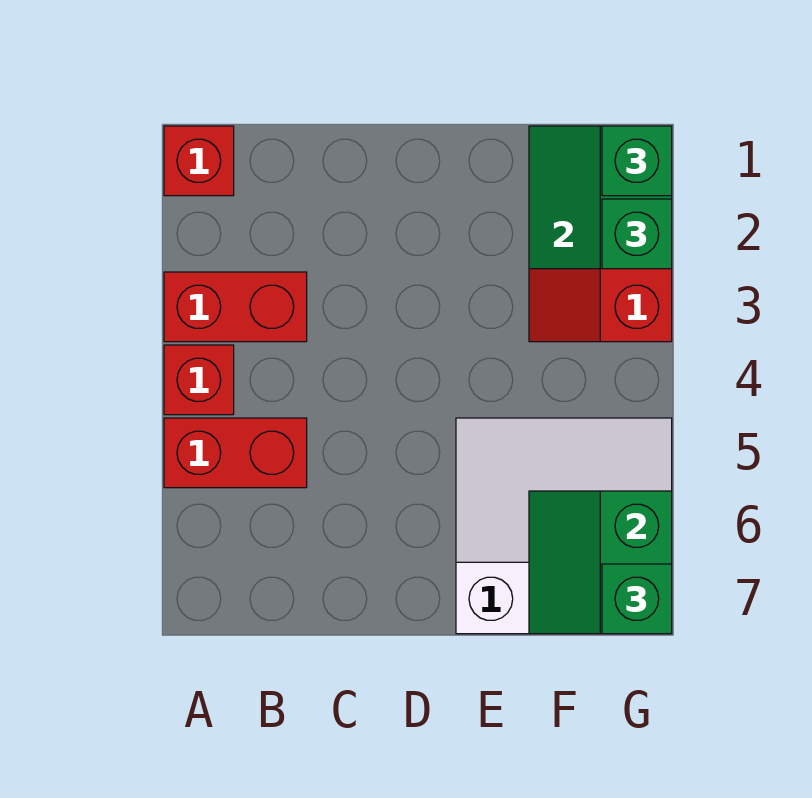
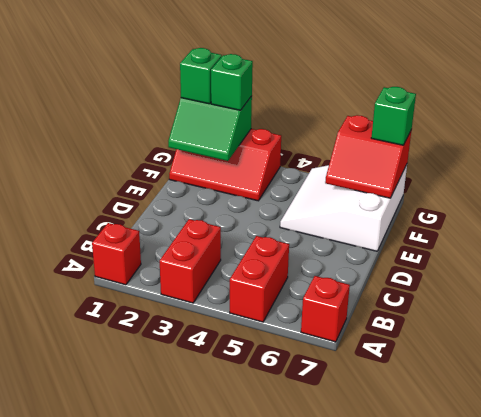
red brick A4 level 1 -> red brick A7 level 1
green slope F6:G7 level 2 top G -> red slope F6:G7 level 2 top G

